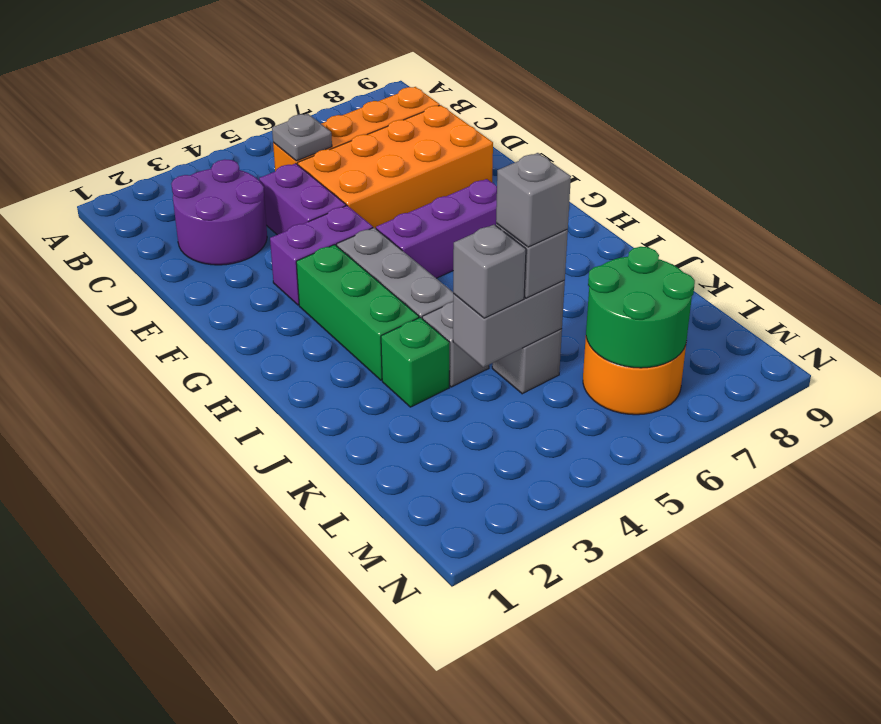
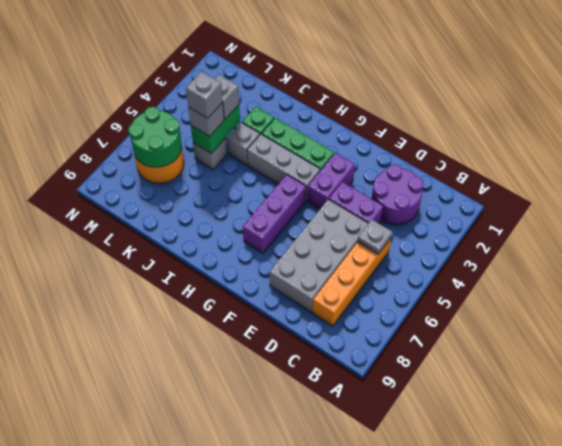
orange brick D5:E8 level 1 -> grey brick D5:E8 level 1
grey brick K4:K5 level 2 -> green brick K4:K5 level 2

